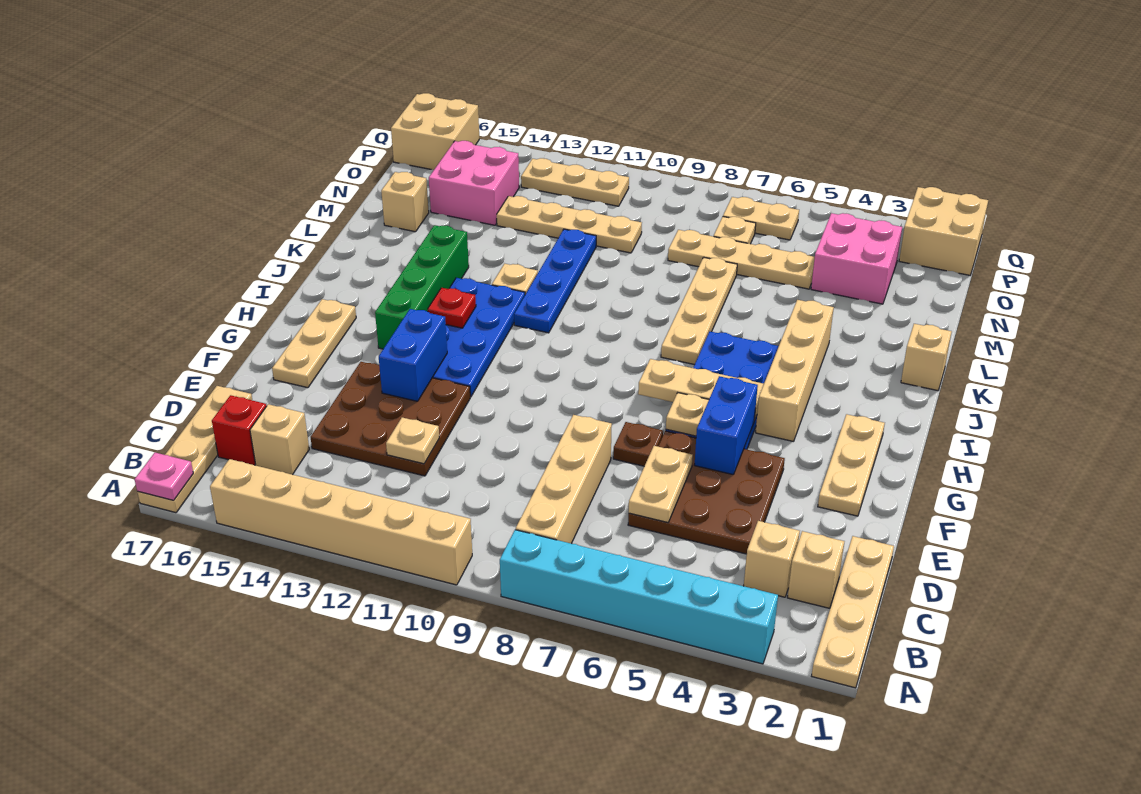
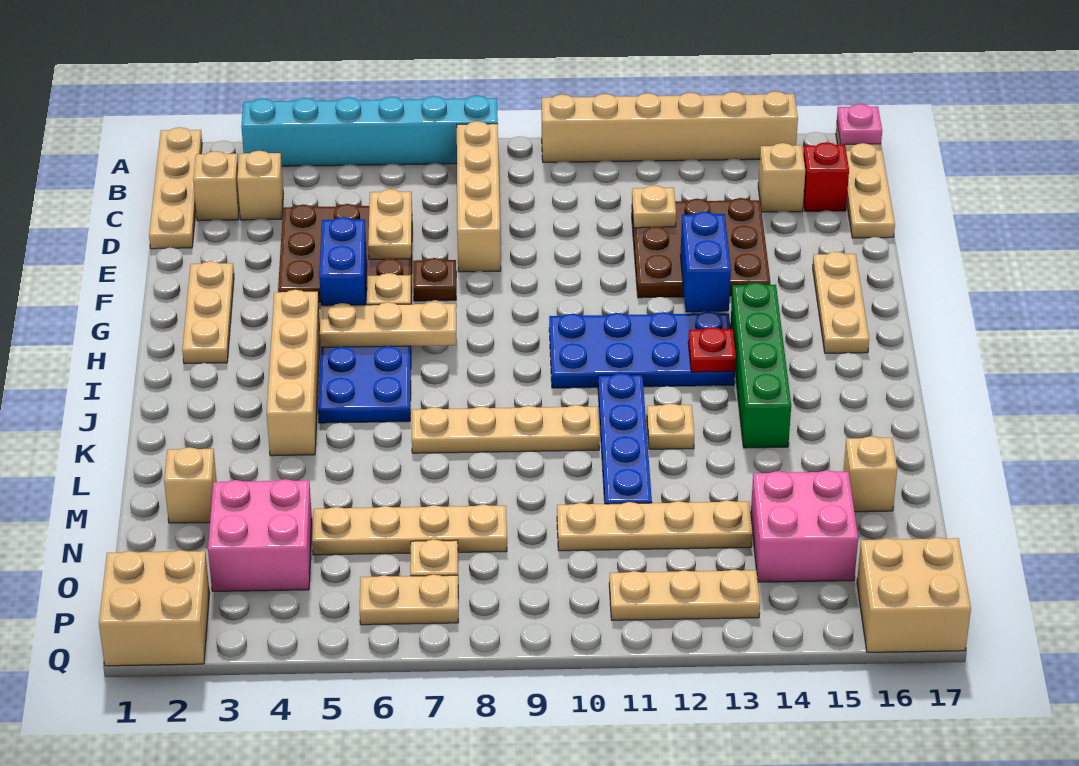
blue plate G12:J13 level 1 -> blue plate H10:I13 level 1
tan plate J7:M7 level 1 -> tan plate K7:K10 level 1
tan brick K1 level 1 -> tan brick M2 level 1

